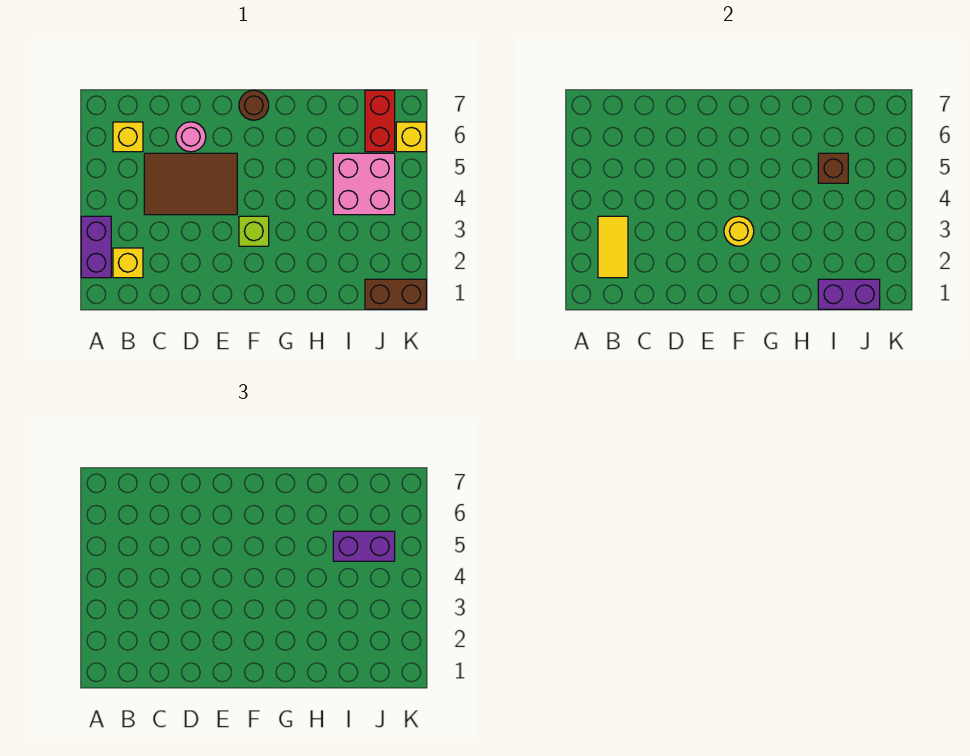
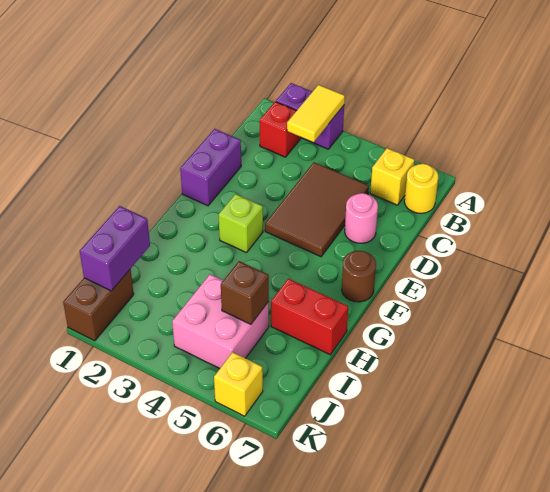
yellow brick B2 level 1 -> red brick B2 level 1
yellow tile B2:B3 level 2 -> yellow tile A3:B3 level 2
yellow round brick F3 level 2 -> yellow round brick B7 level 1
purple brick I5:J5 level 3 -> purple brick D1:E1 level 1
red brick J6:J7 level 1 -> red brick H6:H7 level 1

